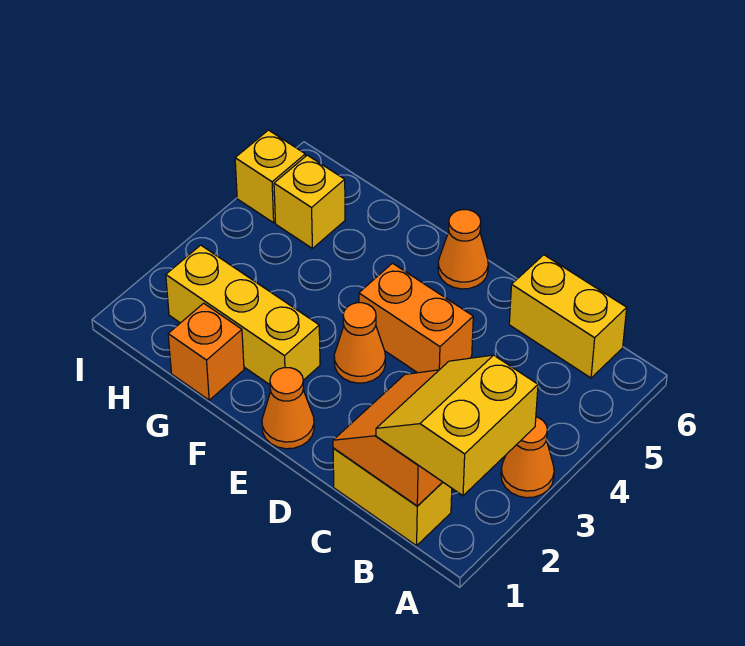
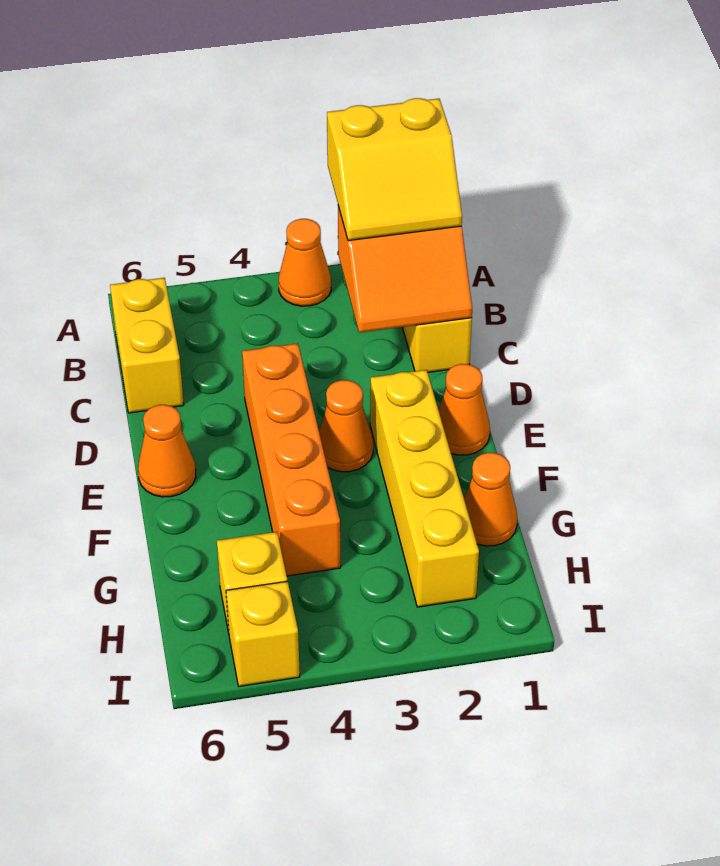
orange brick D4:E4 level 1 -> orange brick D4:G4 level 1
yellow brick F2:H2 level 1 -> yellow brick E2:H2 level 1
orange brick G1 level 1 -> orange cone G1 level 1

